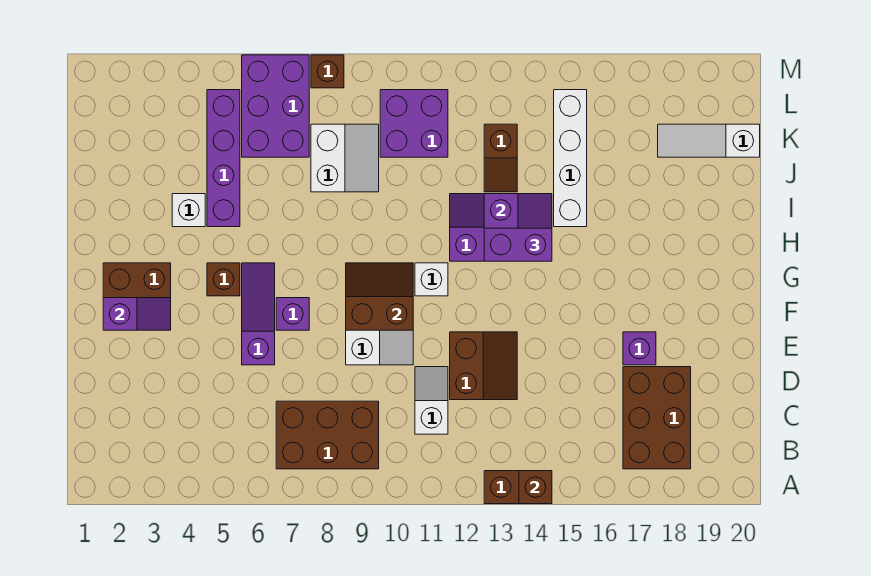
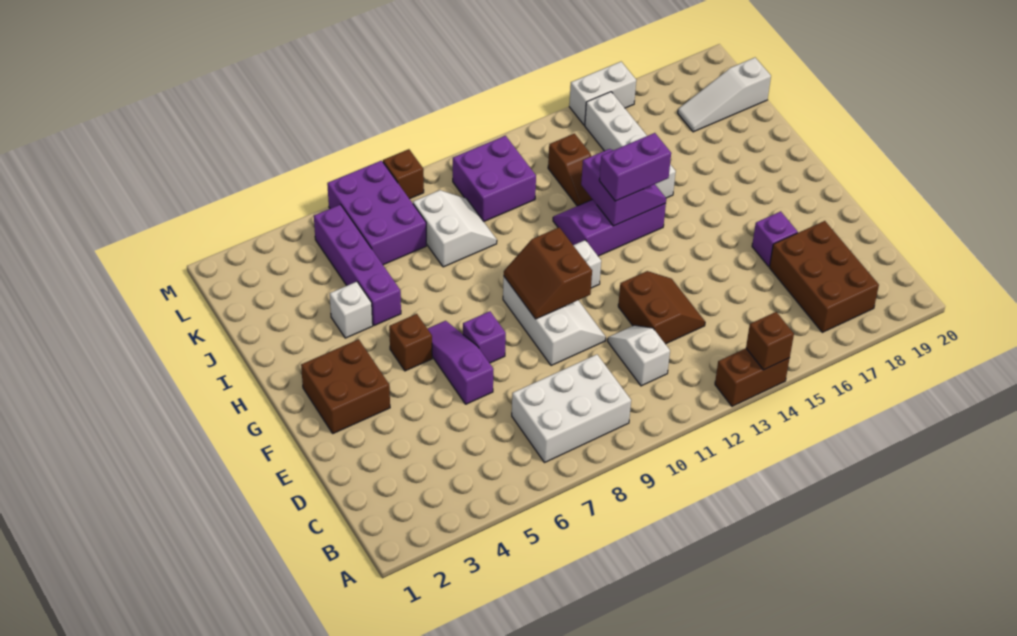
brown brick B7:C9 level 1 -> white brick B7:C9 level 1
purple slope F2:F3 level 2 top 2 -> none
brown slope F9:G10 level 2 top F -> brown slope F9:G10 level 2 top 10
none -> white brick M15:M16 level 1

